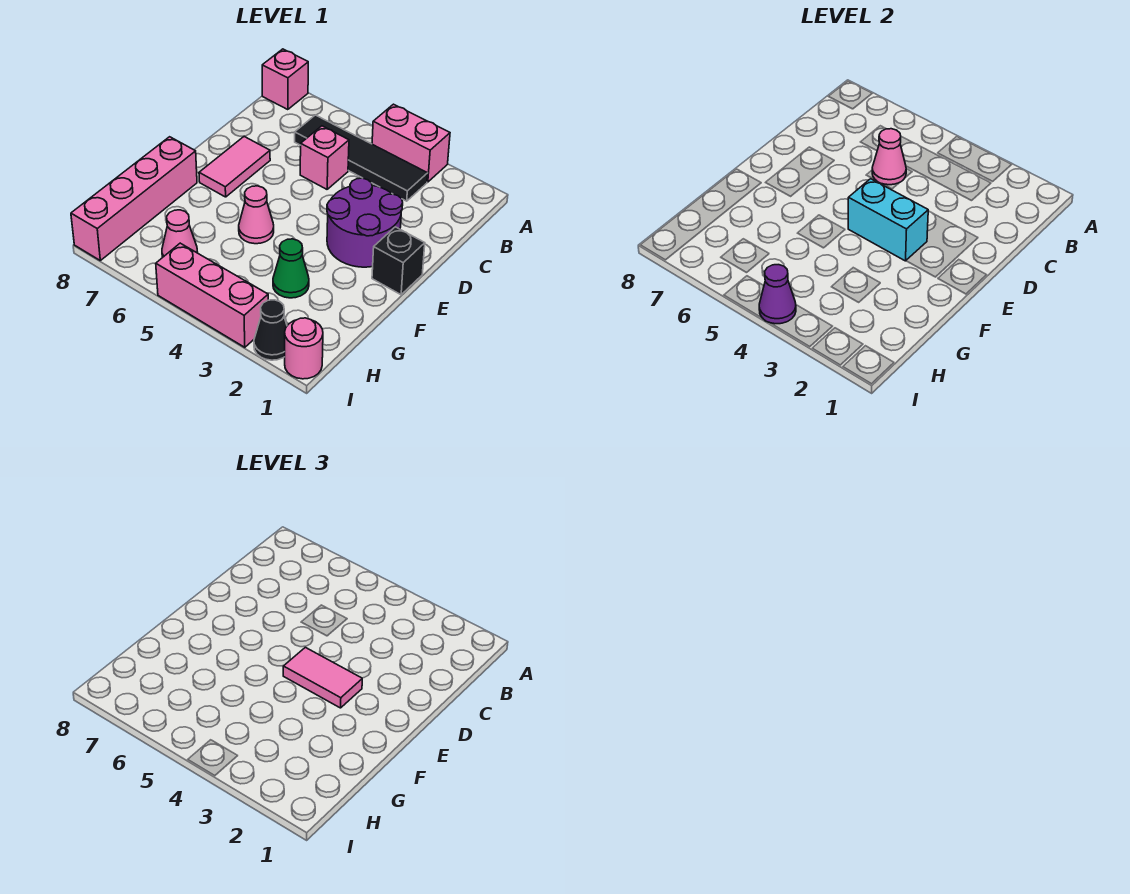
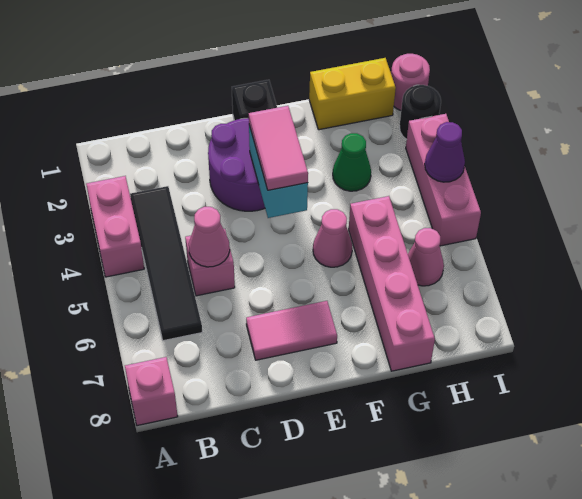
pink brick F8:I8 level 1 -> pink brick G5:G8 level 1
none -> yellow brick G1:H1 level 1
black cone I2 level 1 -> black round brick I2 level 1

